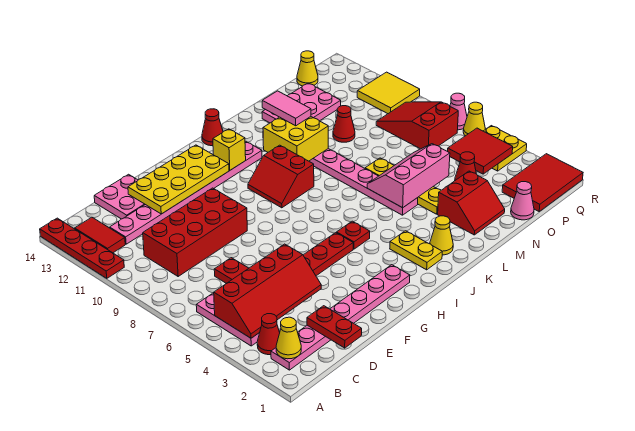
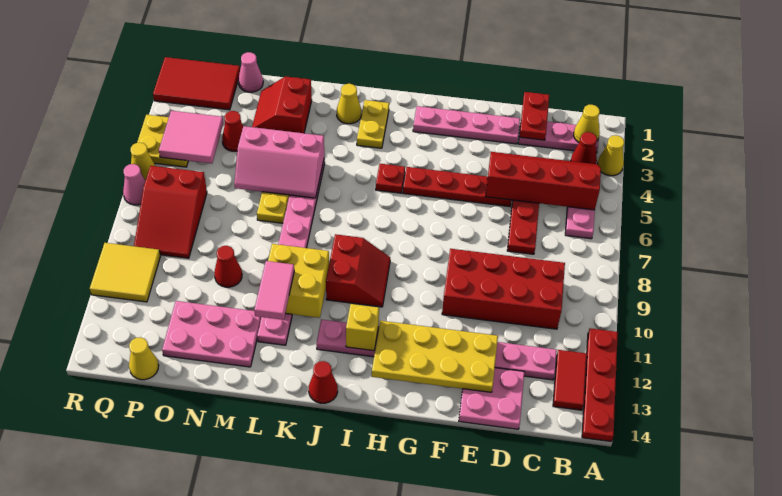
none -> yellow cone A3 level 1
red slope M2:N3 level 1 top 3 -> red slope M2:N3 level 1 top M
red tile P4:Q5 level 2 -> pink tile P4:Q5 level 2

